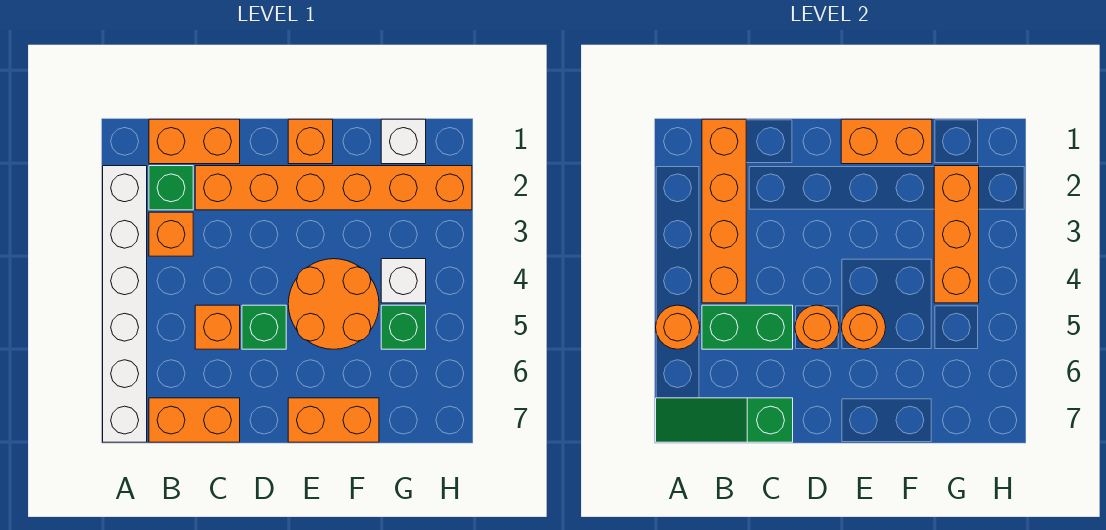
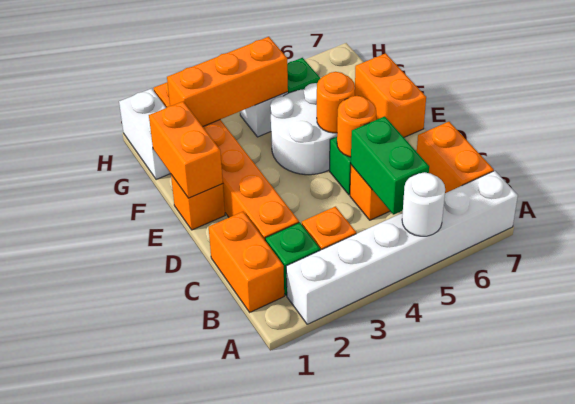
orange round brick A5 level 2 -> white round brick A5 level 2
green slope A7:C7 level 2 top C -> none
orange brick B1:B4 level 2 -> none
orange round brick E4:F5 level 1 -> white round brick E4:F5 level 1
white brick G1 level 1 -> white brick G1:H1 level 1

